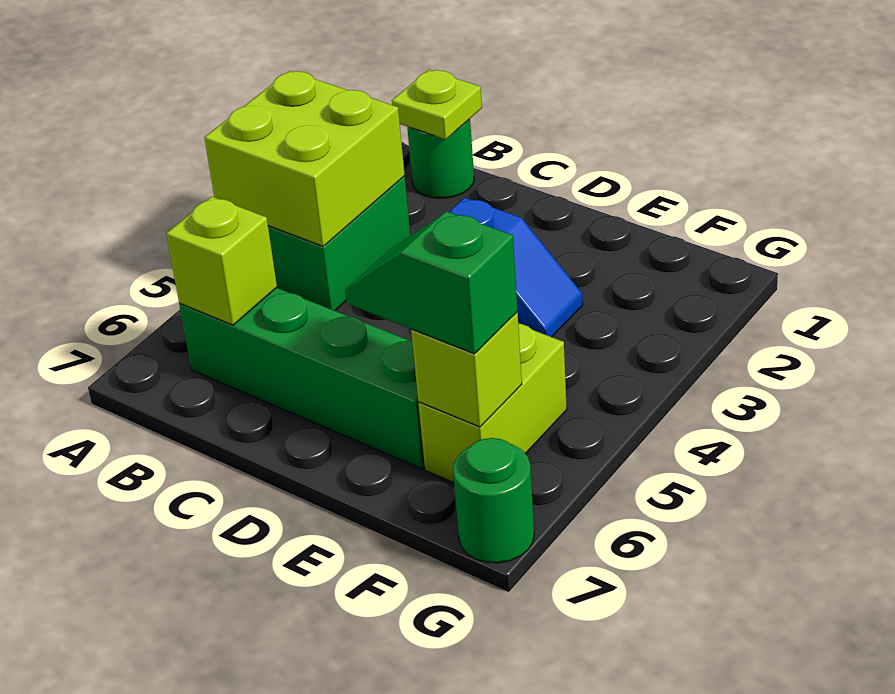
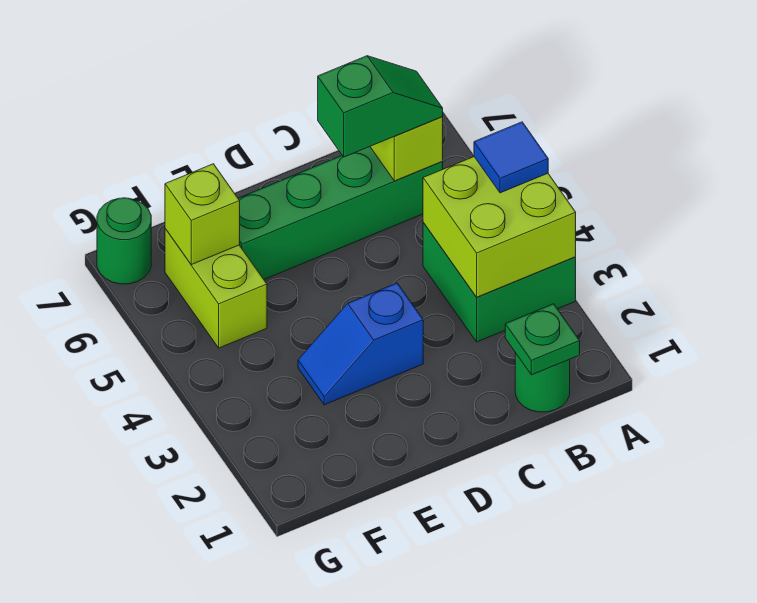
none -> blue tile A4 level 3
lime plate B1 level 2 -> green plate B1 level 2
green slope E6:F6 level 3 top F -> green slope B6:C6 level 3 top C

